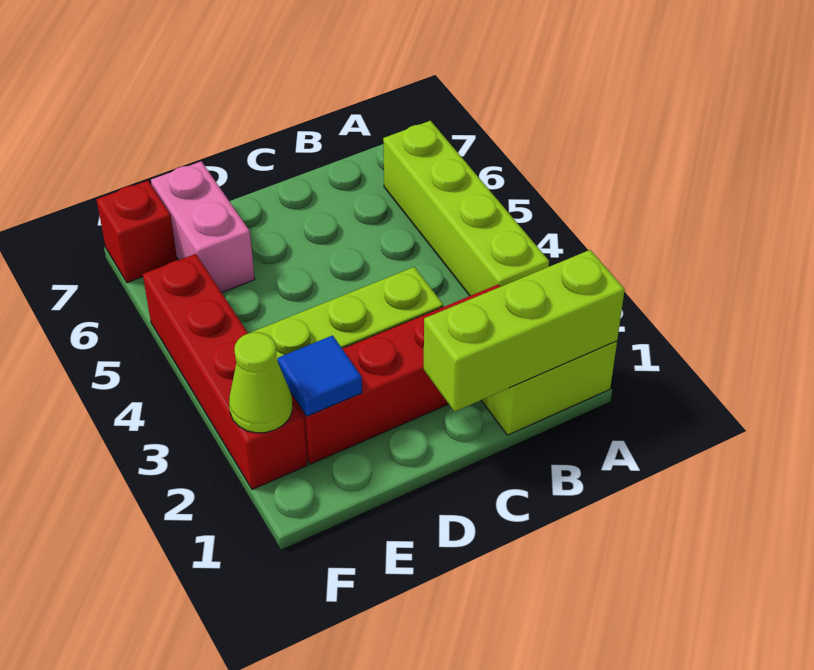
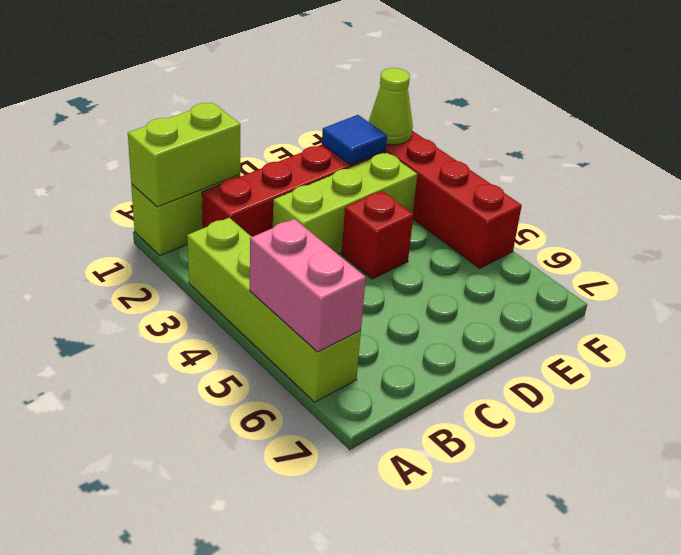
lime brick A1:C1 level 2 -> lime brick A1:B1 level 2
pink brick E6:E7 level 1 -> pink brick A5:A6 level 2
red brick F7 level 1 -> red brick D4 level 1

